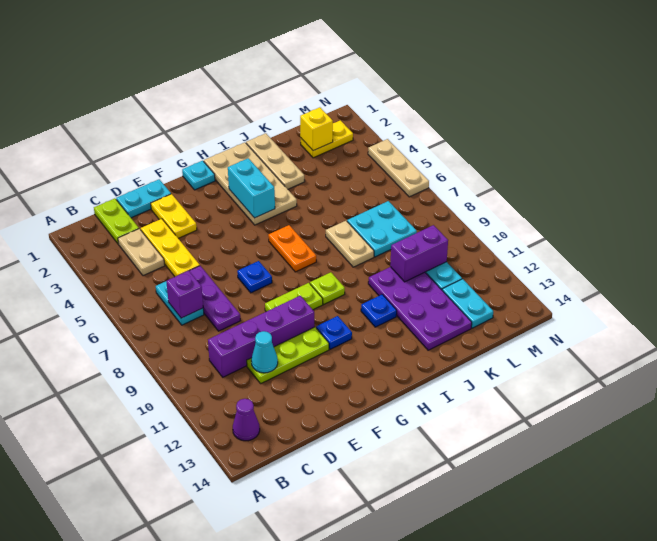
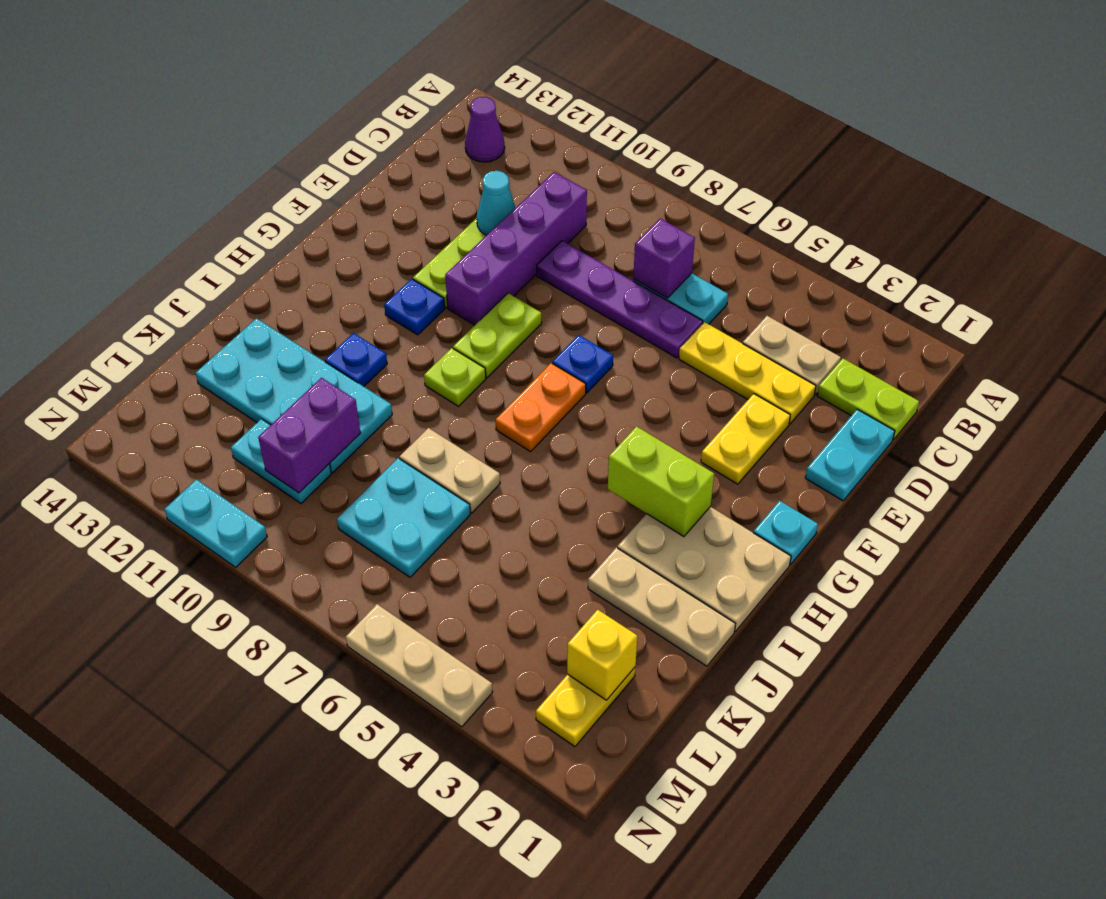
purple plate D6:D8 level 1 -> purple plate D6:D9 level 1
yellow plate E2:E3 level 1 -> yellow plate E3:F3 level 1
tan plate H1:I4 level 1 -> tan plate H1:I3 level 1
cyan brick H3:H4 level 2 -> lime brick H3:H4 level 2
orange plate H6:H7 level 1 -> orange plate G7:H7 level 1
purple plate J10:K13 level 1 -> cyan plate J10:K13 level 1
cyan plate L12:L13 level 1 -> cyan plate N10:N11 level 1

